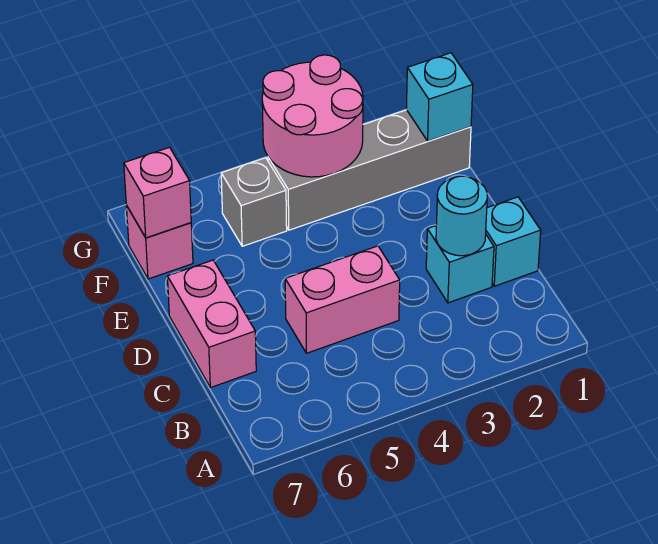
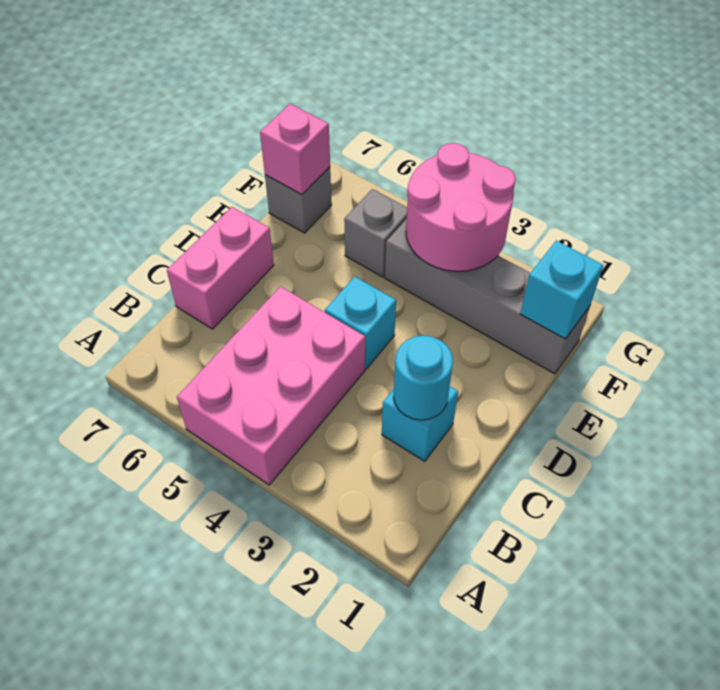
cyan brick C1 level 1 -> cyan brick D4 level 1
pink brick C4:C5 level 1 -> pink brick A4:C5 level 1
pink brick F7 level 1 -> grey brick F7 level 1

